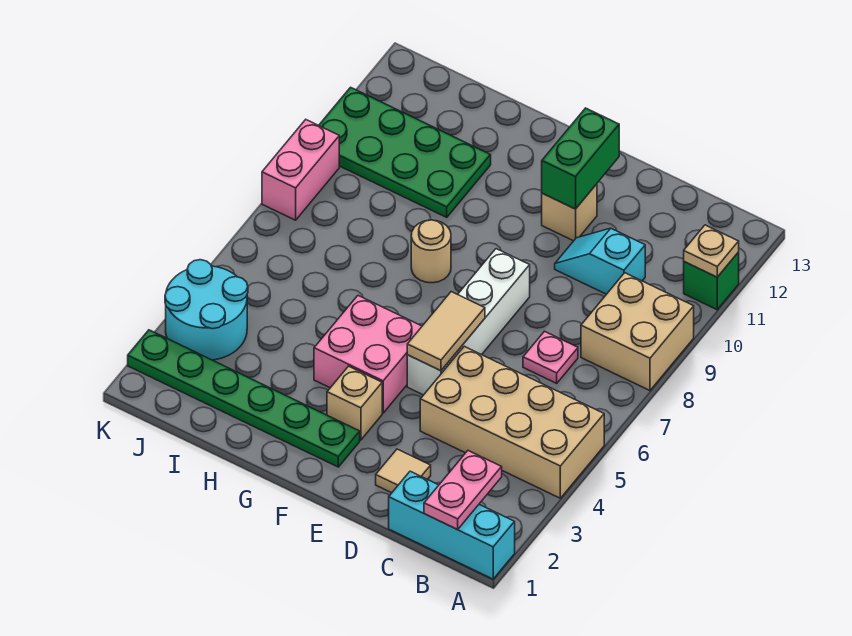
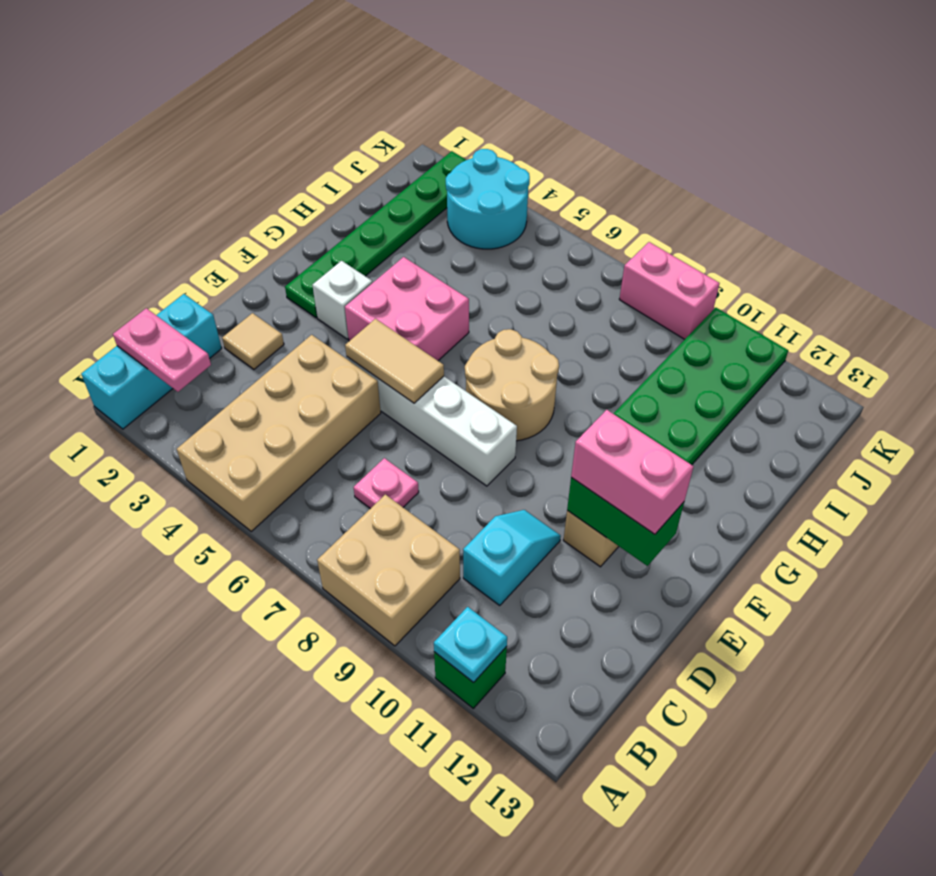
tan plate A11 level 2 -> cyan plate A11 level 2
none -> pink brick E11:E12 level 3
tan brick F3 level 1 -> white brick F3 level 1
tan round brick G8 level 1 -> tan round brick F7:G8 level 1

